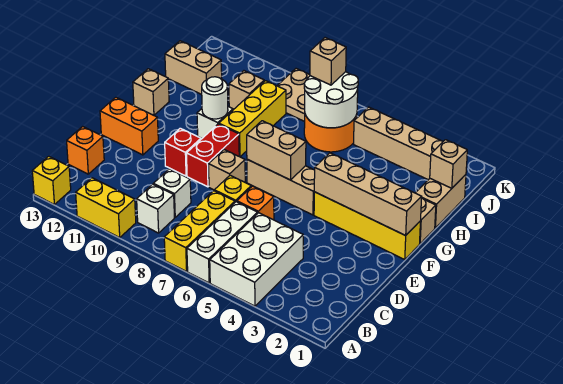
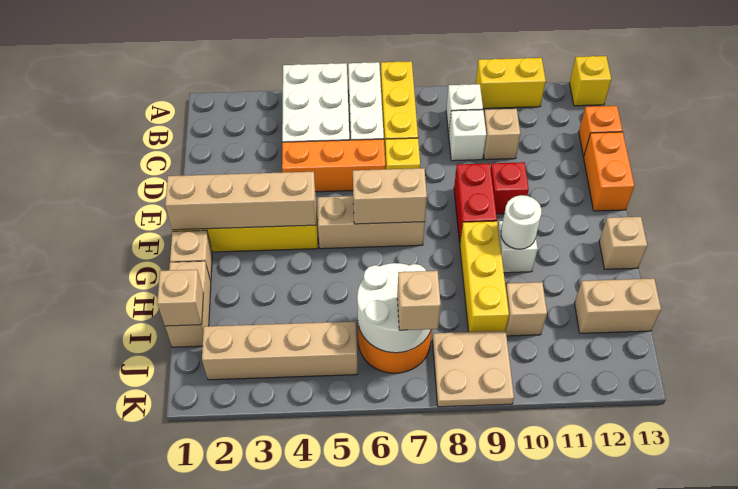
orange brick D6 level 1 -> orange brick D4:D6 level 1
tan brick E8 level 1 -> tan brick C10 level 1
orange brick E12:E13 level 1 -> orange brick D13:E13 level 1

